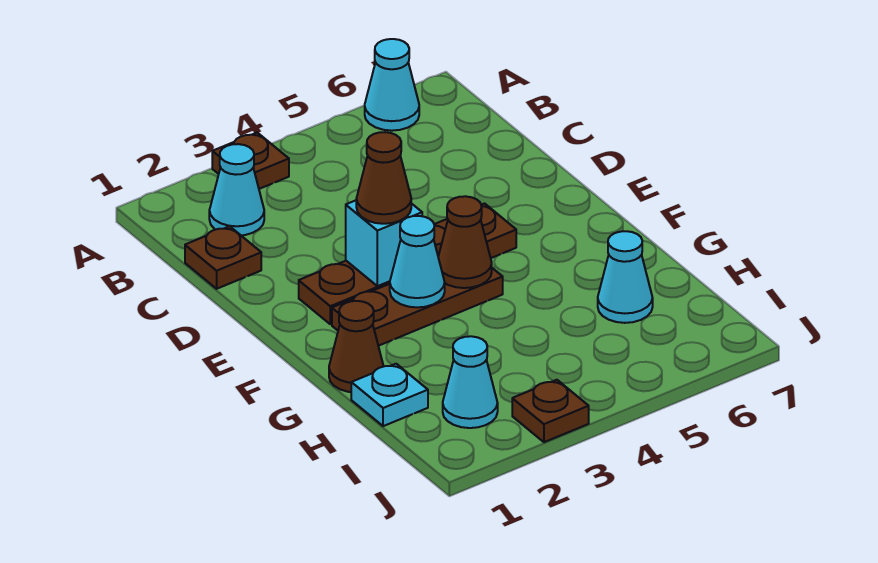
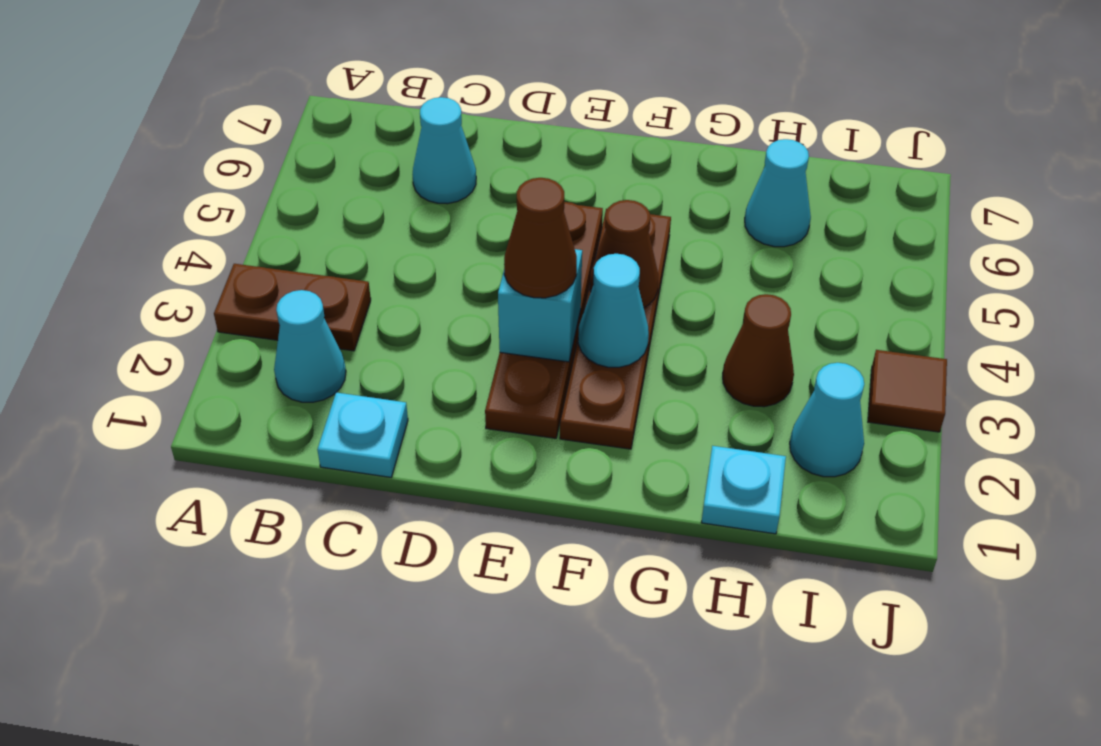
brown plate A3 level 1 -> brown plate A3:B3 level 1
cyan cone A6 level 1 -> cyan cone C6 level 1
brown plate C1 level 1 -> cyan plate C1 level 1
brown plate F2:F4 level 1 -> brown plate F2:F5 level 1
brown cone G1 level 1 -> brown cone H3 level 1
brown plate J3 level 1 -> brown tile J3 level 1

